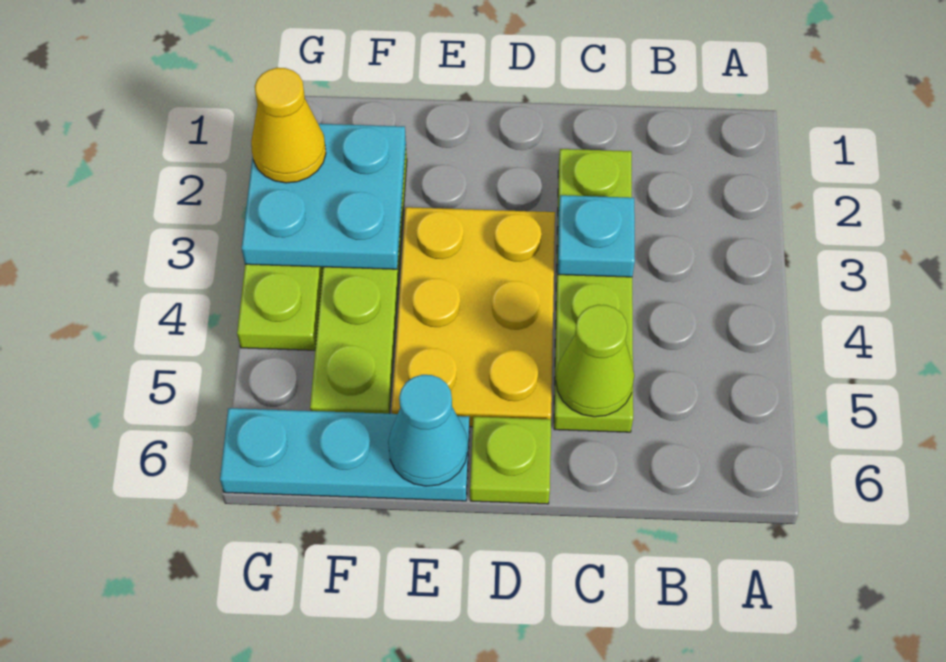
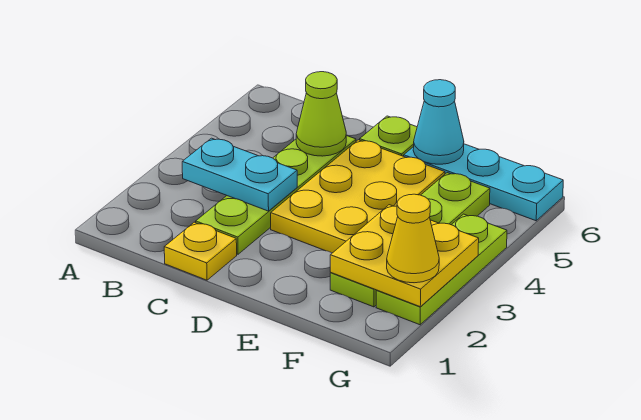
none -> yellow plate C1 level 1
cyan plate C3 level 2 -> cyan plate B3:C3 level 2
cyan plate F2:G3 level 2 -> yellow plate F2:G3 level 2

